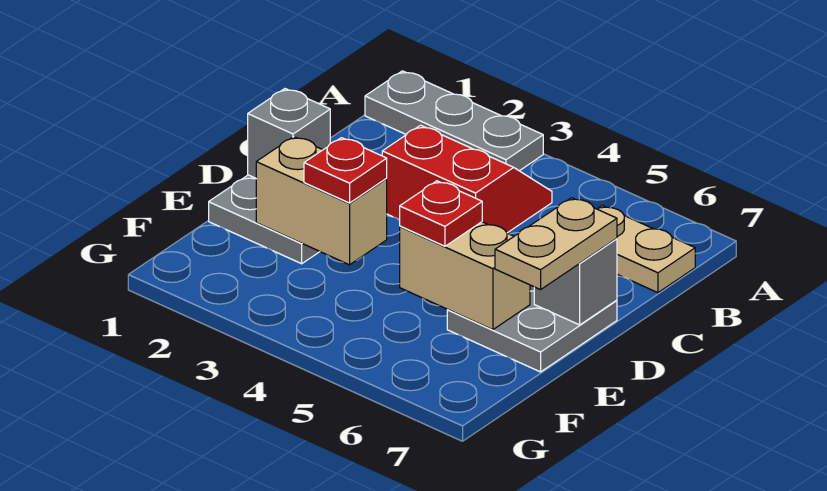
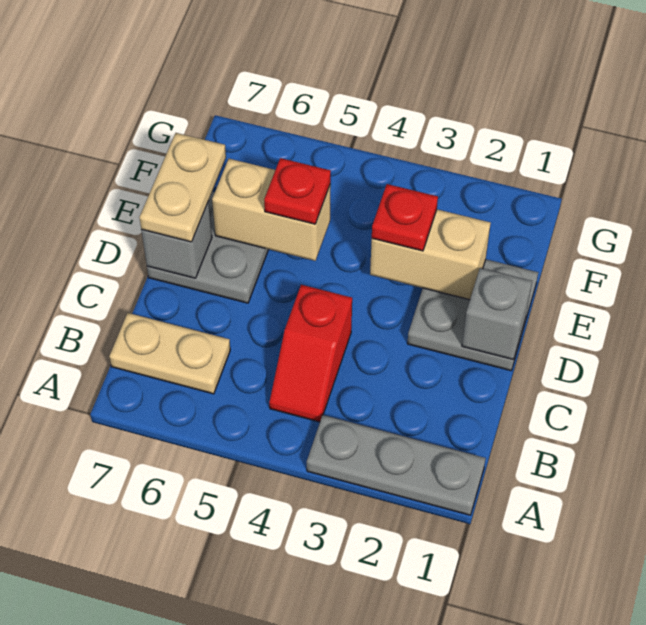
red slope B3:C4 level 1 top C -> red slope B4:C4 level 1 top C

